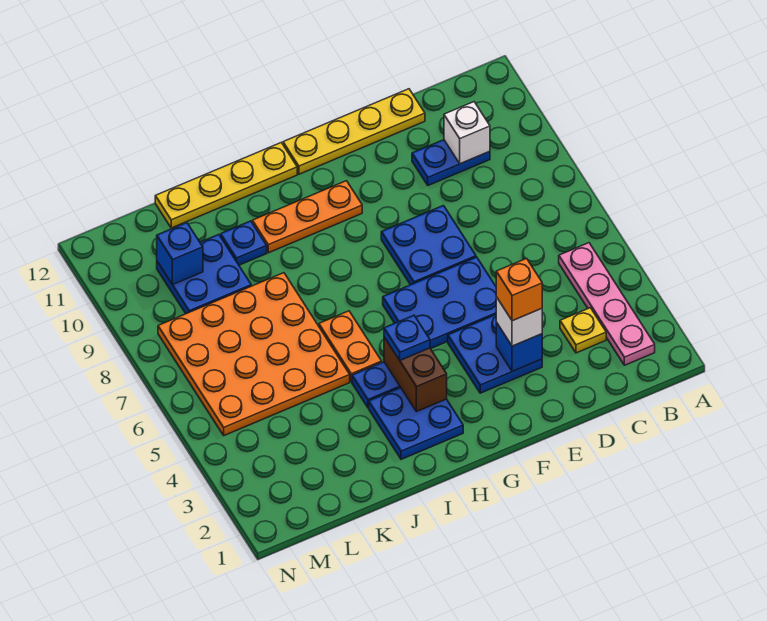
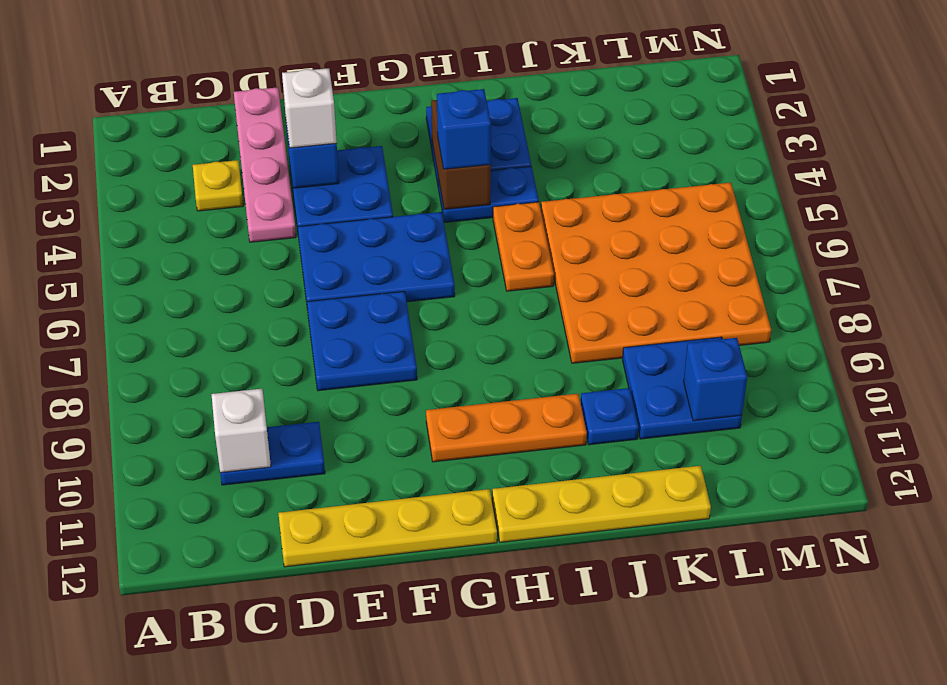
pink plate B2:B5 level 1 -> pink plate D1:D4 level 1
orange brick E3 level 4 -> none
blue plate H4 level 3 -> blue brick H4 level 3

